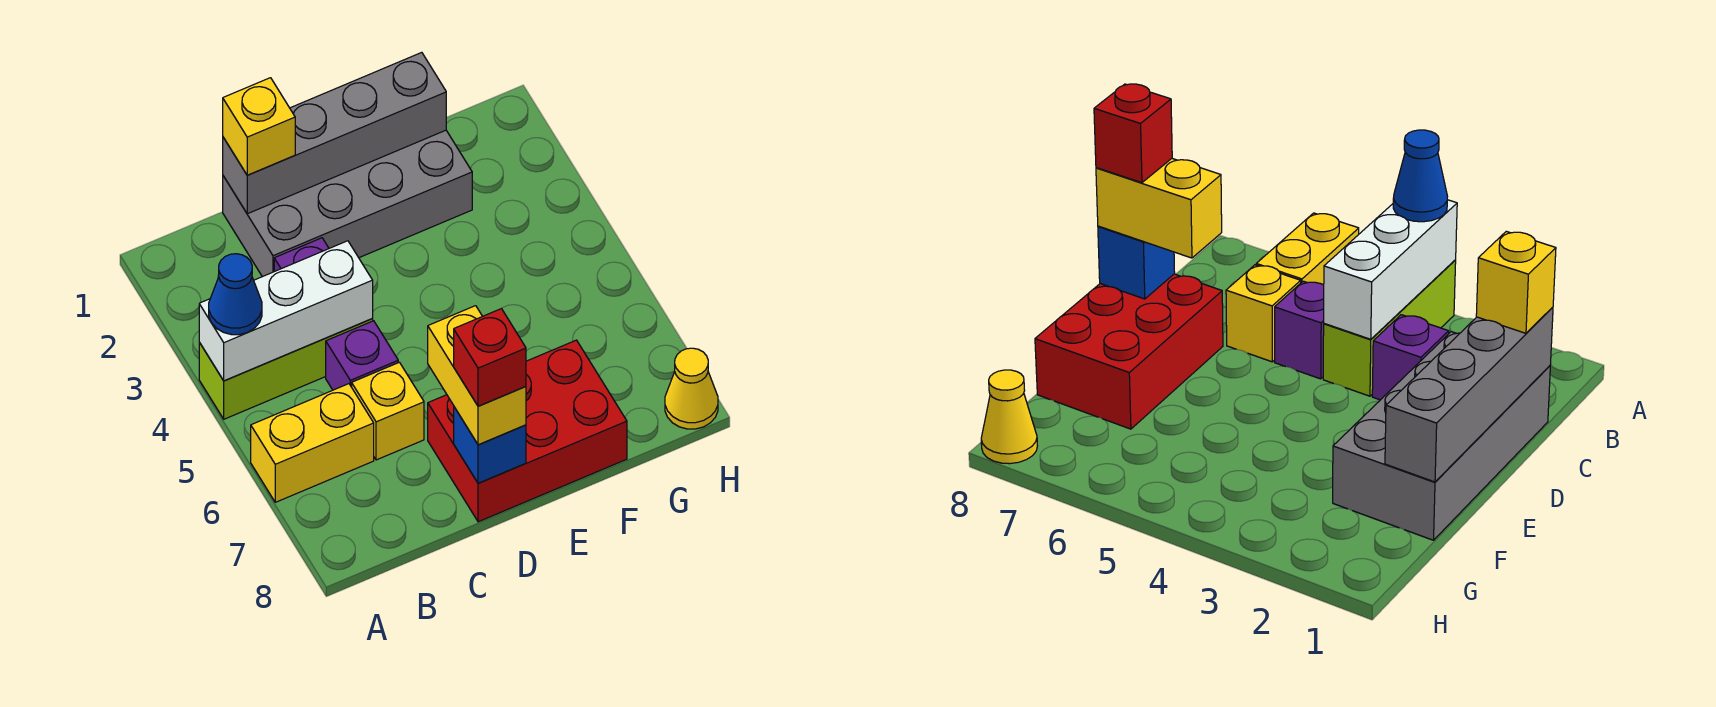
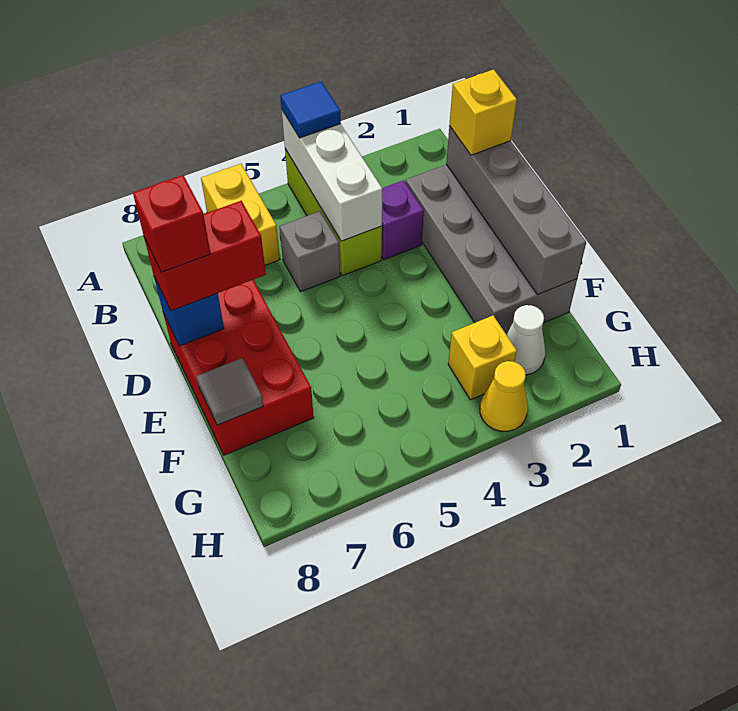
blue cone A4 level 3 -> blue tile A4 level 3
purple brick C5 level 1 -> grey brick C5 level 1
yellow brick C6 level 1 -> yellow brick G3 level 1
yellow brick D7:D8 level 3 -> red brick D7:D8 level 3
none -> grey tile F8 level 2
none -> white cone G2 level 1
yellow cone H8 level 1 -> yellow cone H3 level 1

